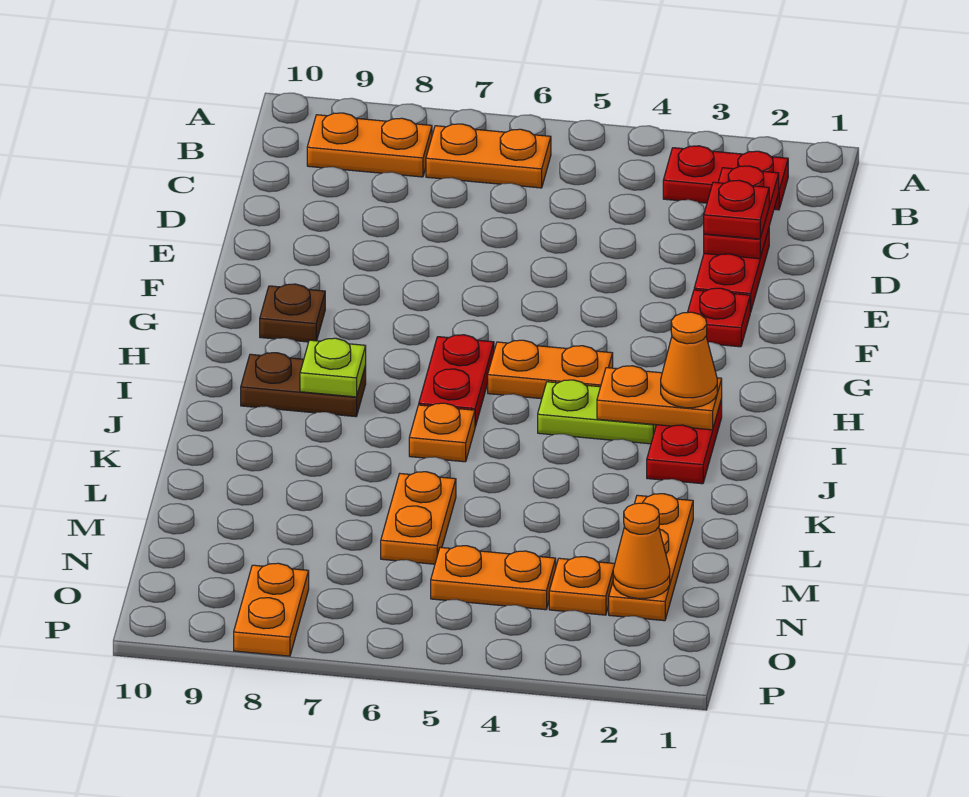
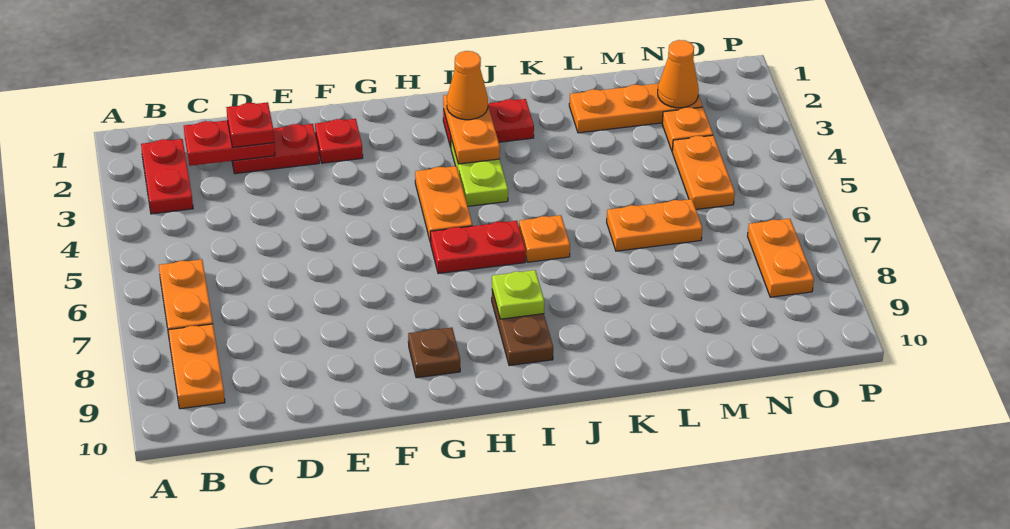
orange plate O8:P8 level 1 -> orange plate O7:O8 level 1

